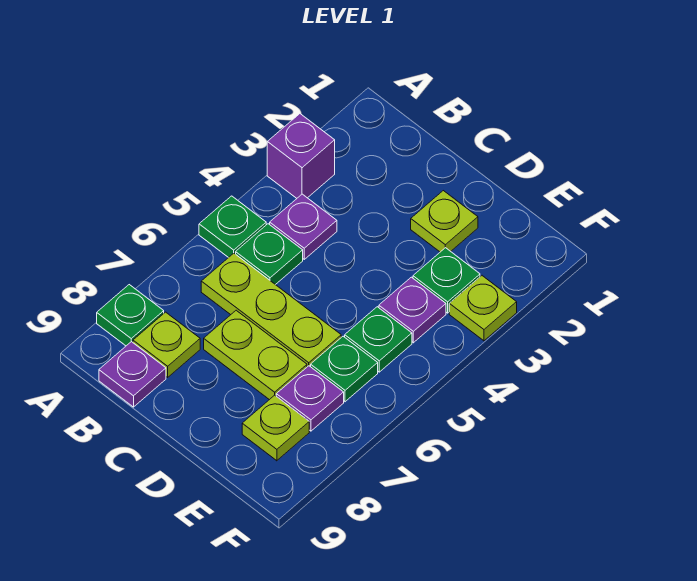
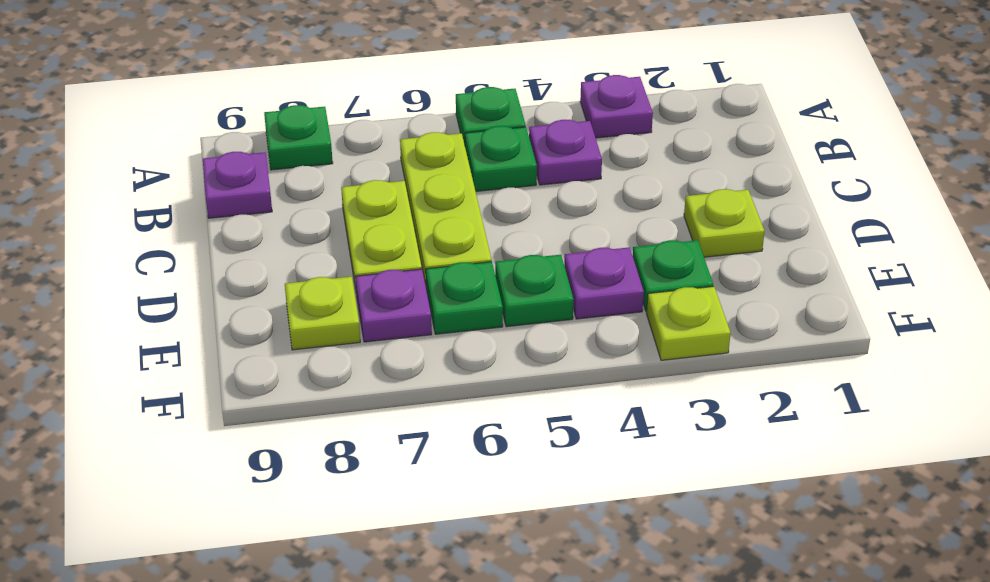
purple brick A3 level 1 -> purple plate A3 level 1
lime plate B8 level 1 -> none

